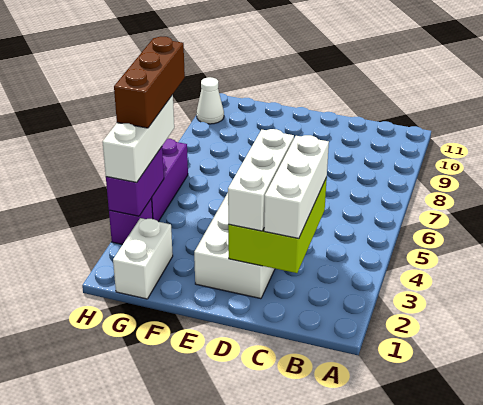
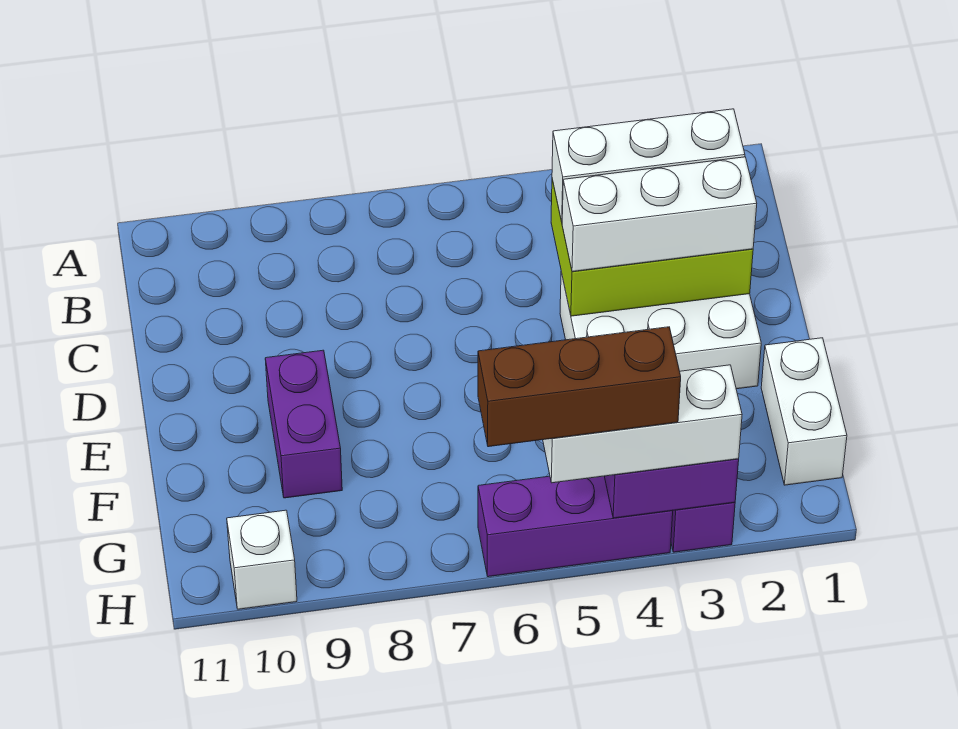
none -> purple brick E9:F9 level 1
white brick G1:G2 level 1 -> white brick F1:G1 level 1
white cone H10 level 1 -> white brick H10 level 1

